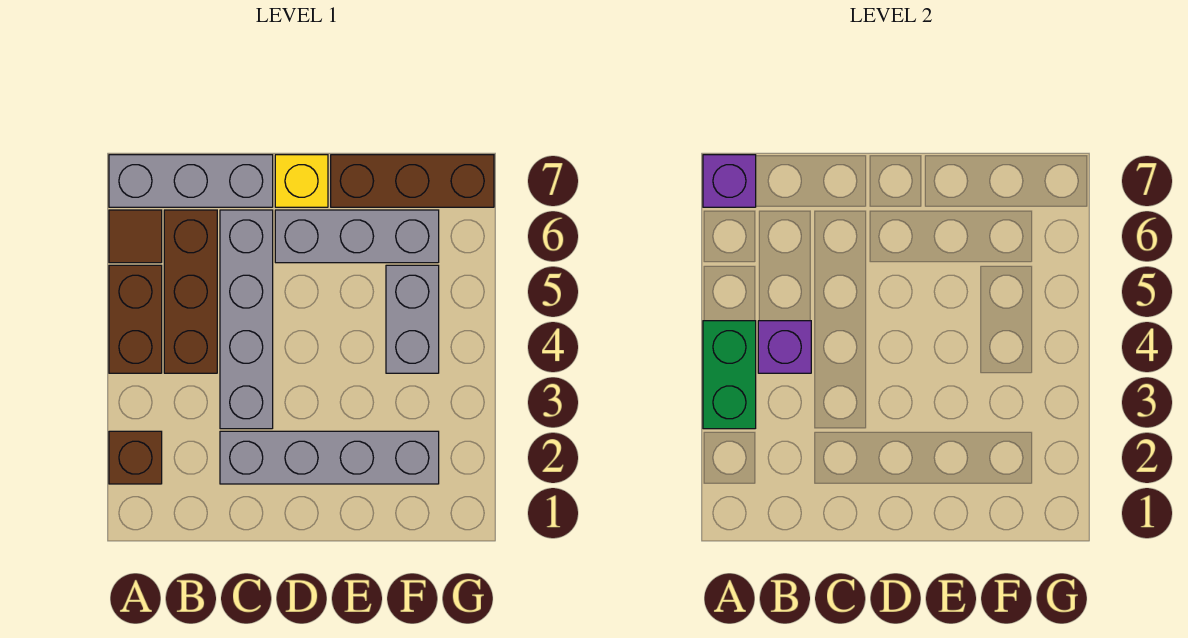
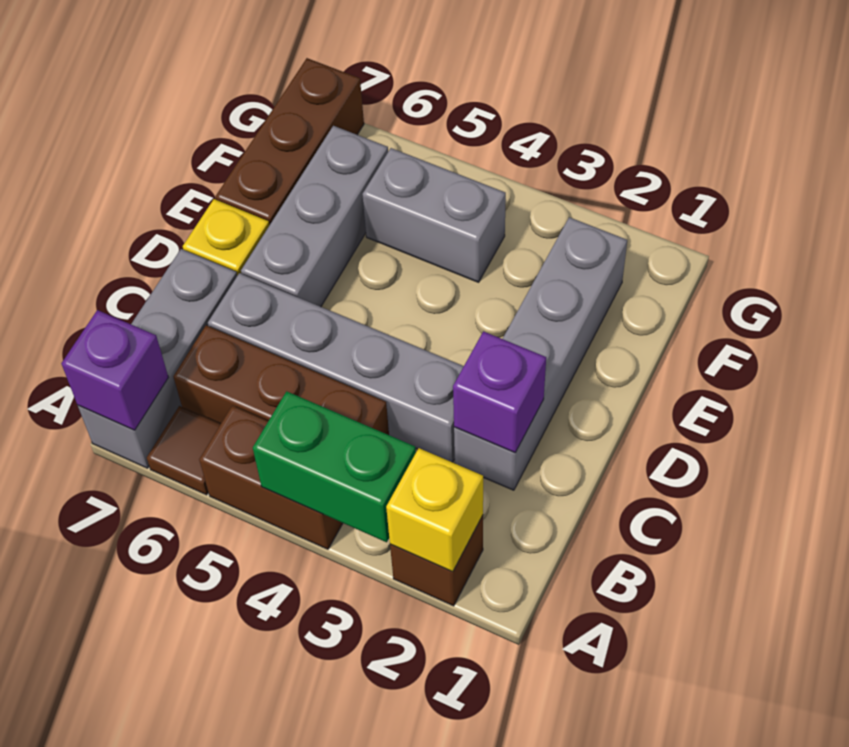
none -> yellow brick A2 level 2
purple brick B4 level 2 -> purple brick C2 level 2

